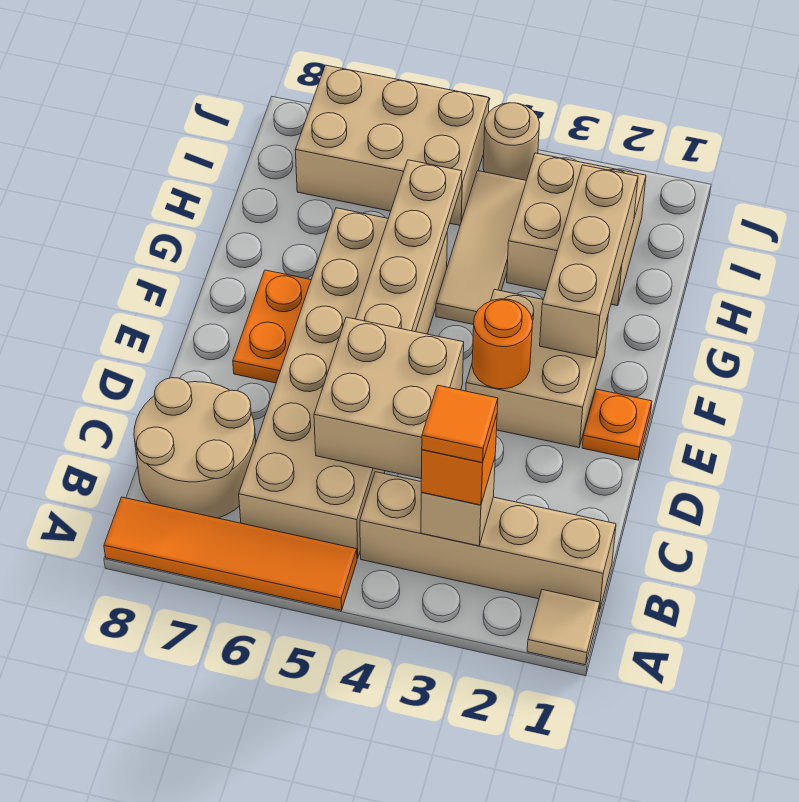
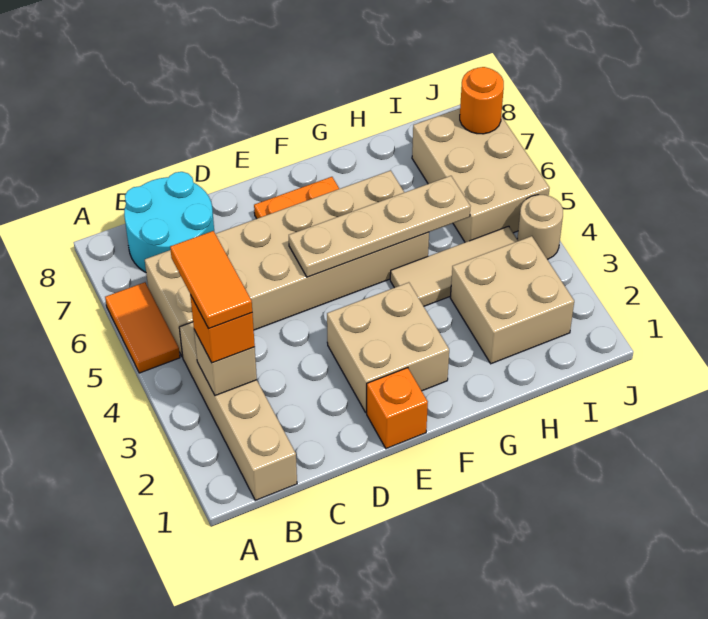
tan tile A1 level 1 -> none
orange tile A5:A8 level 1 -> orange tile A5:A6 level 1
orange tile B3 level 4 -> orange tile B3:B4 level 4
tan round brick B7:C8 level 1 -> cyan round brick B7:C8 level 1
tan brick C4:D5 level 2 -> none
orange plate E1 level 1 -> orange brick E1 level 1
orange round brick E3 level 2 -> orange round brick J7 level 2
tan brick F2:H2 level 2 -> none

